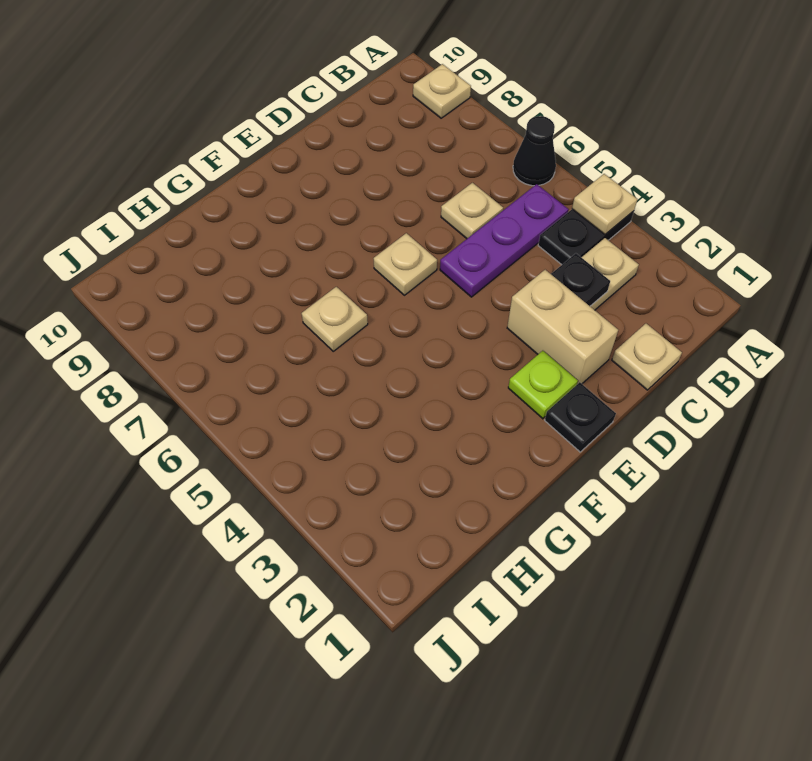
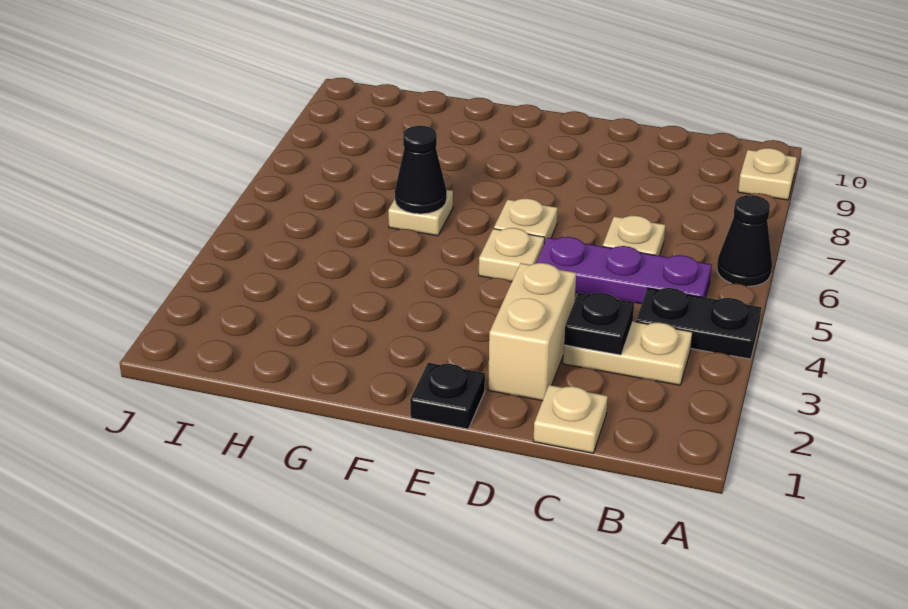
tan plate A4 level 2 -> tan plate E5 level 1
lime plate E2 level 1 -> none
none -> black cone G6 level 2

